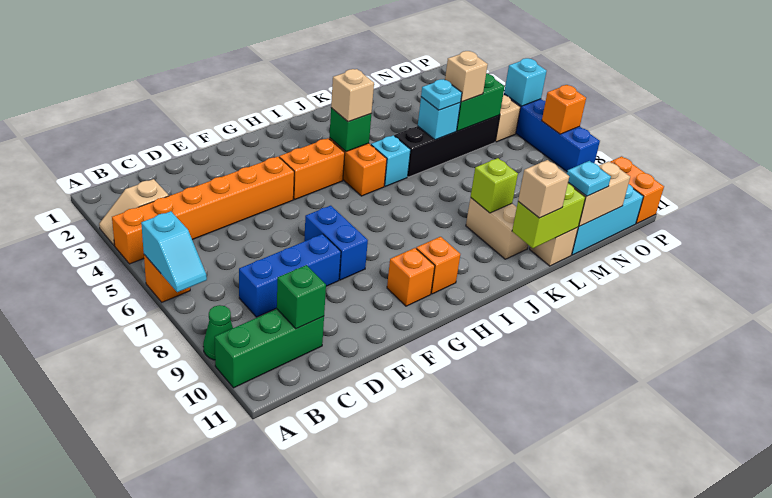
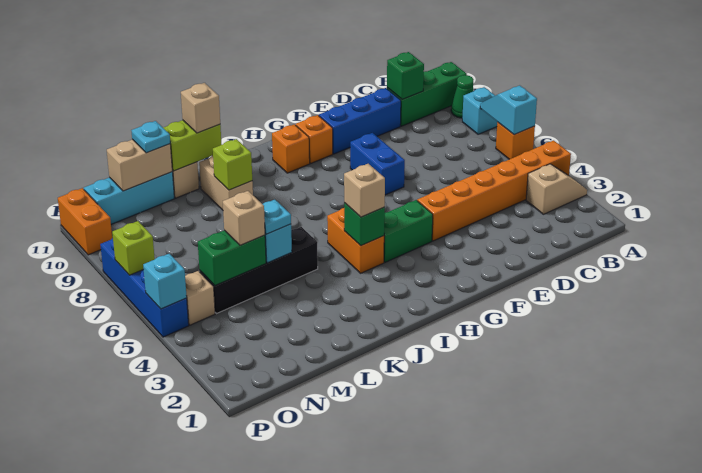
blue brick C8:E8 level 1 -> blue brick D10:F10 level 1
orange brick G4:H4 level 1 -> green brick G4:H4 level 1
cyan brick J5 level 1 -> cyan brick A8 level 1
orange brick P7 level 2 -> lime brick P7 level 2

